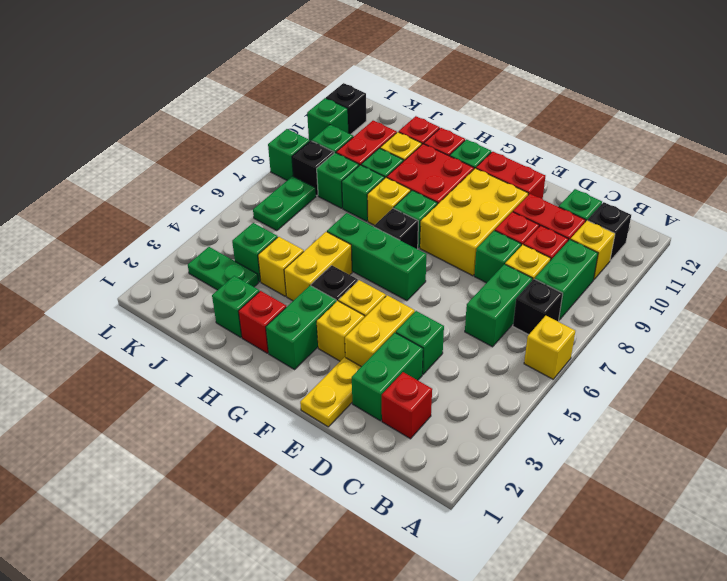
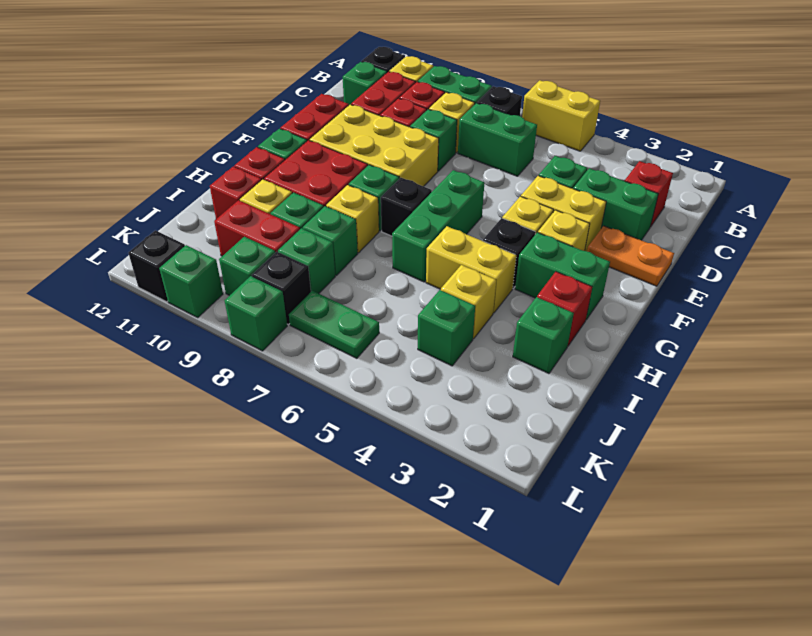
yellow brick A6 level 1 -> yellow brick A5:A6 level 1
yellow plate E1:E2 level 1 -> orange plate E1:E2 level 1
green plate J3:K3 level 1 -> none

